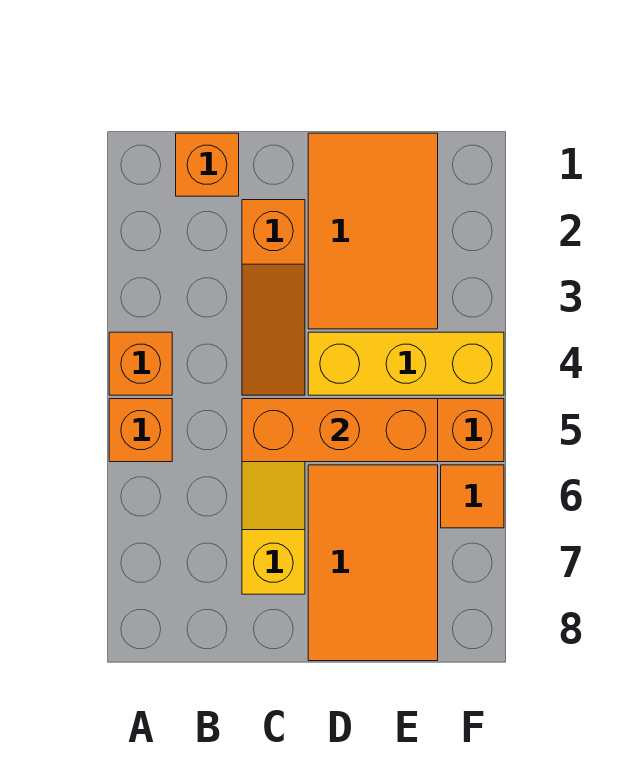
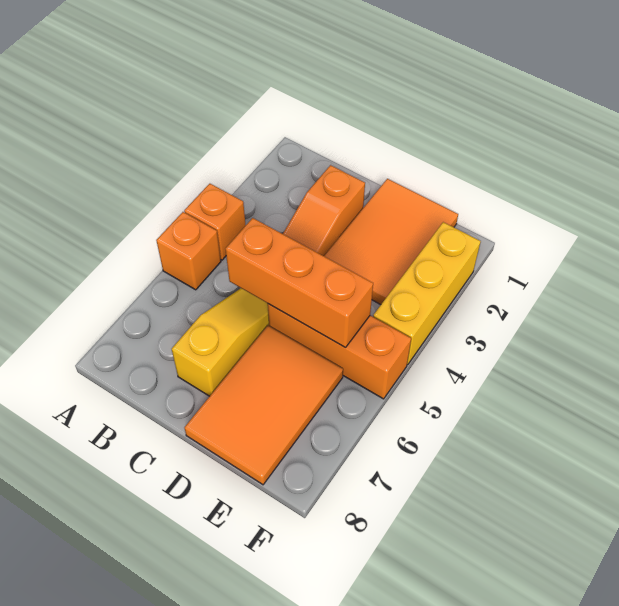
orange brick B1 level 1 -> none
yellow brick D4:F4 level 1 -> yellow brick F2:F4 level 1
orange tile F6 level 1 -> none

